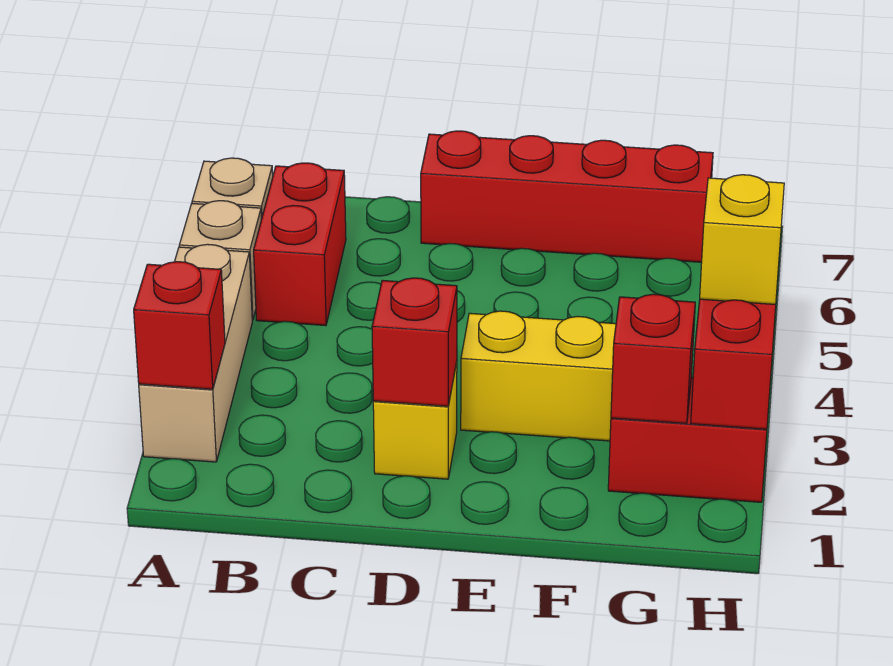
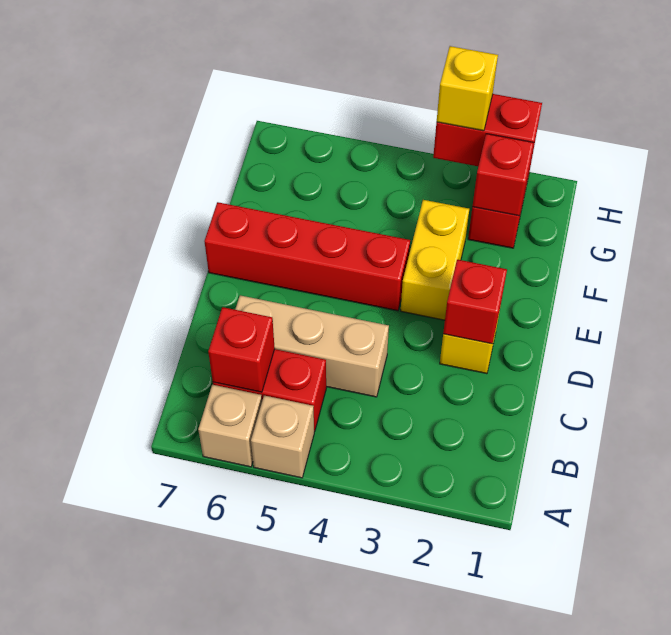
tan brick A2:A4 level 1 -> tan brick C4:C6 level 1
red brick A2 level 2 -> red brick B6 level 2
red brick D7:G7 level 1 -> red brick E4:E7 level 1

